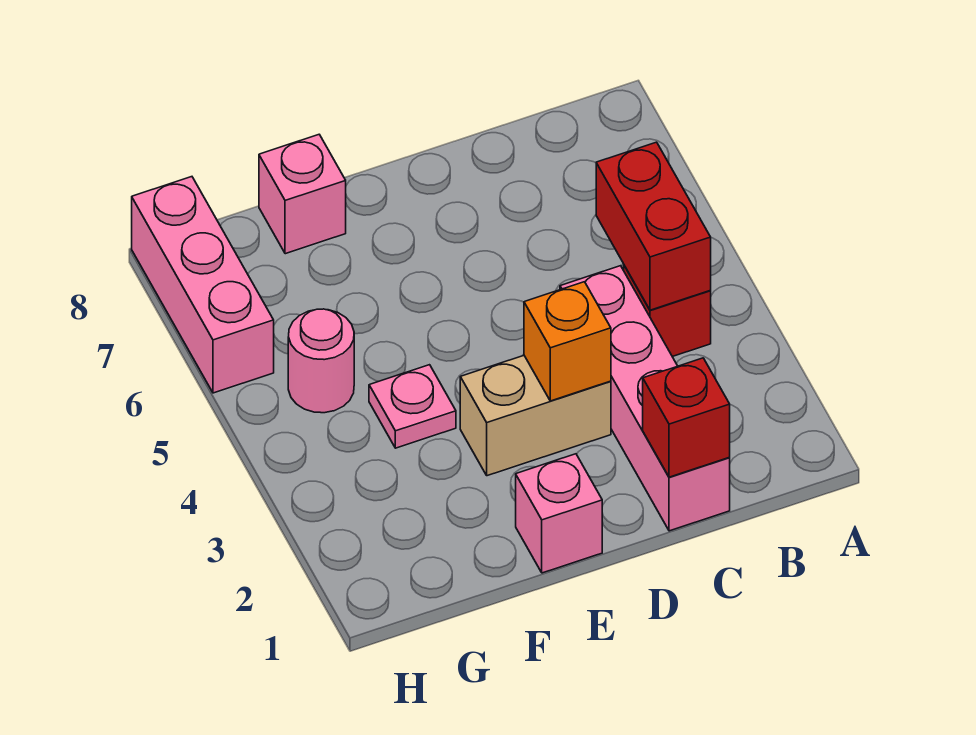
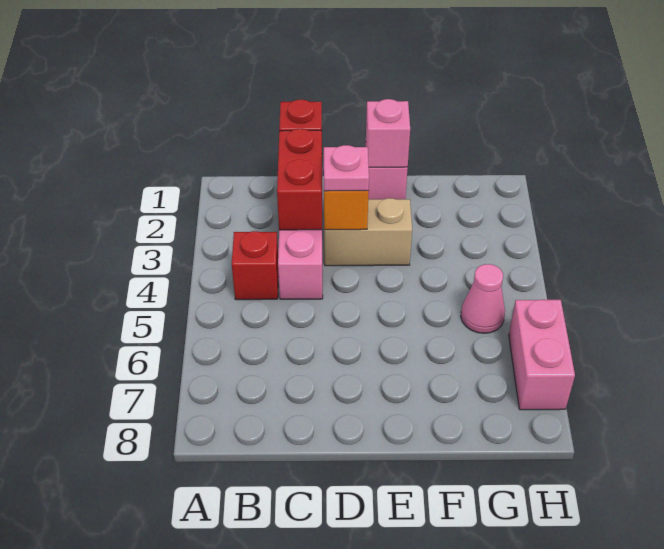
red brick B4:B5 level 2 -> red brick C2:C3 level 2
pink plate F4 level 1 -> pink plate D3 level 3
pink brick F8 level 1 -> pink brick E1 level 2
pink round brick G5 level 1 -> pink cone G5 level 1
pink brick H6:H8 level 1 -> pink brick H6:H7 level 1

